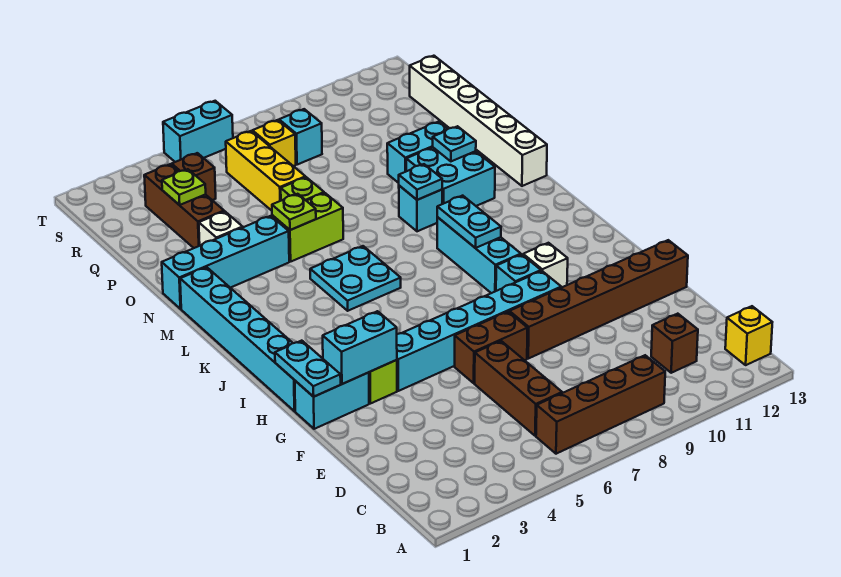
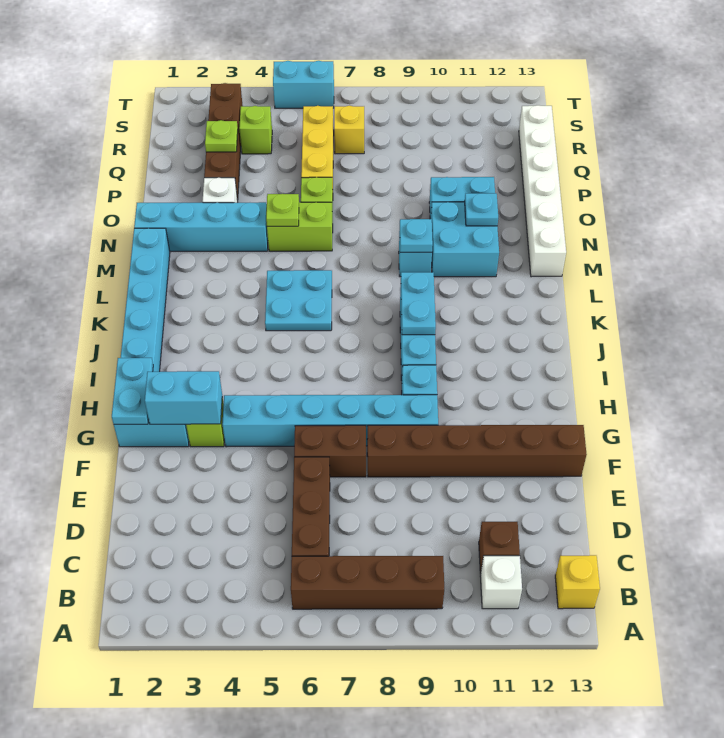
white brick H10 level 1 -> white brick B11 level 1
brown brick P3:R3 level 1 -> brown brick P3:S3 level 1
brown brick R4 level 1 -> lime brick R4 level 1
cyan brick R8 level 1 -> none

